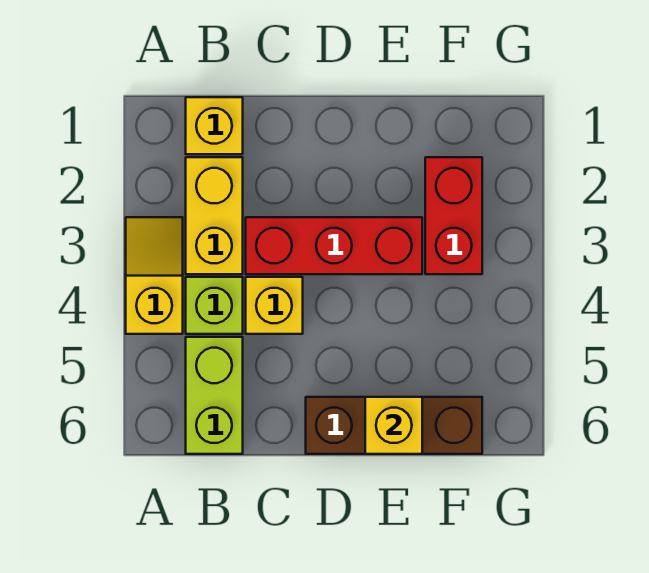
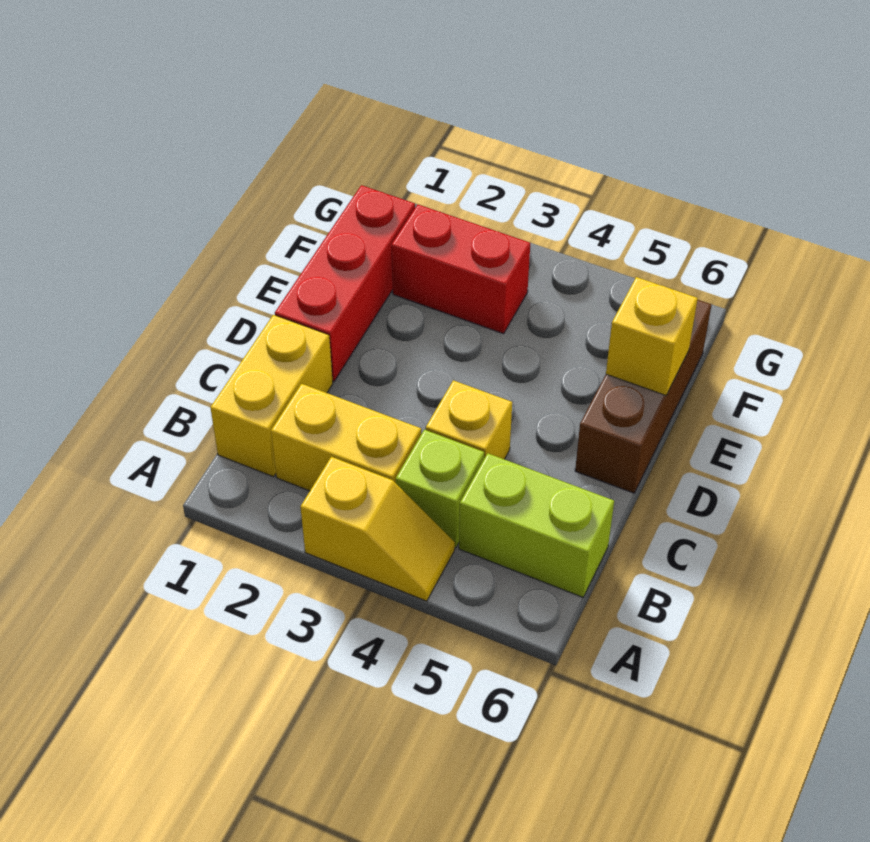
yellow slope A3:A4 level 1 top 4 -> yellow slope A3:A4 level 1 top 3
yellow brick B1 level 1 -> yellow brick B1:C1 level 1
red brick C3:E3 level 1 -> red brick D1:F1 level 1

